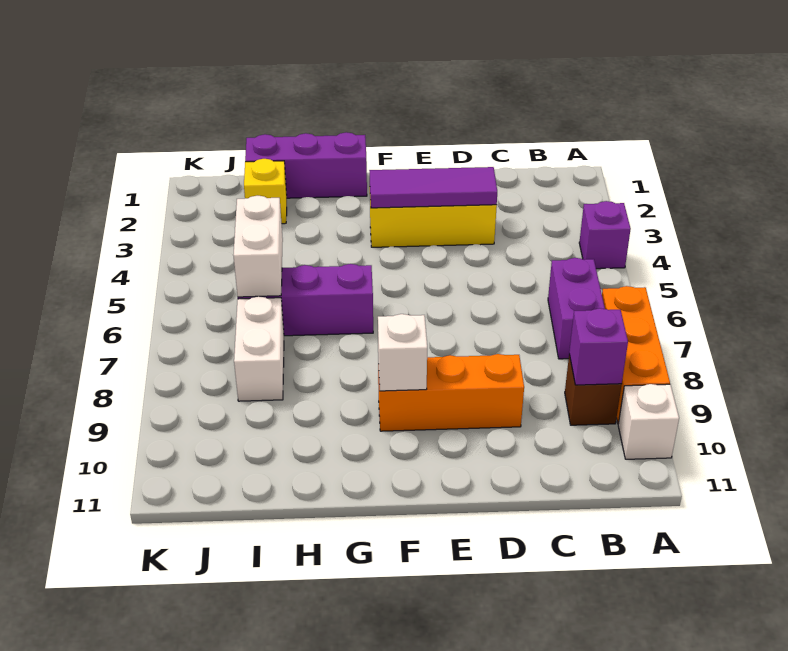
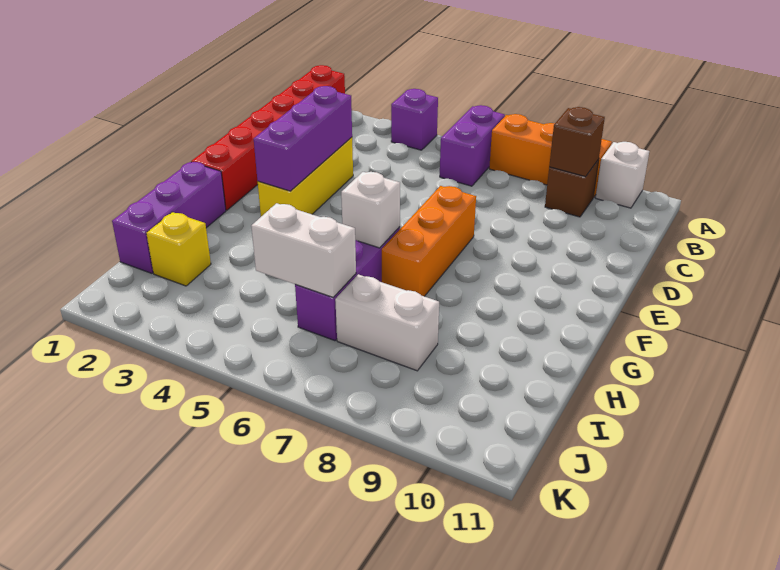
none -> red brick A1:F1 level 1
purple brick B6:B7 level 1 -> purple brick A6:B6 level 1
purple brick B9 level 2 -> brown brick B9 level 2
purple tile D3:F3 level 2 -> purple brick D3:F3 level 2
orange brick D9:F9 level 1 -> orange brick E7:G7 level 1
white brick F9 level 2 -> white brick G6 level 2

